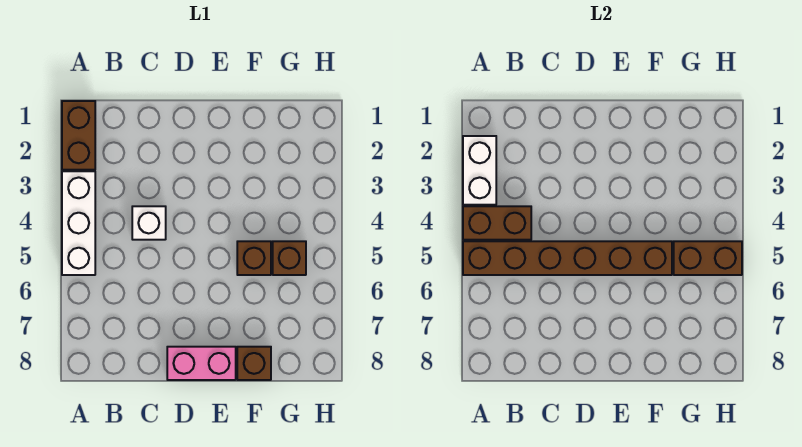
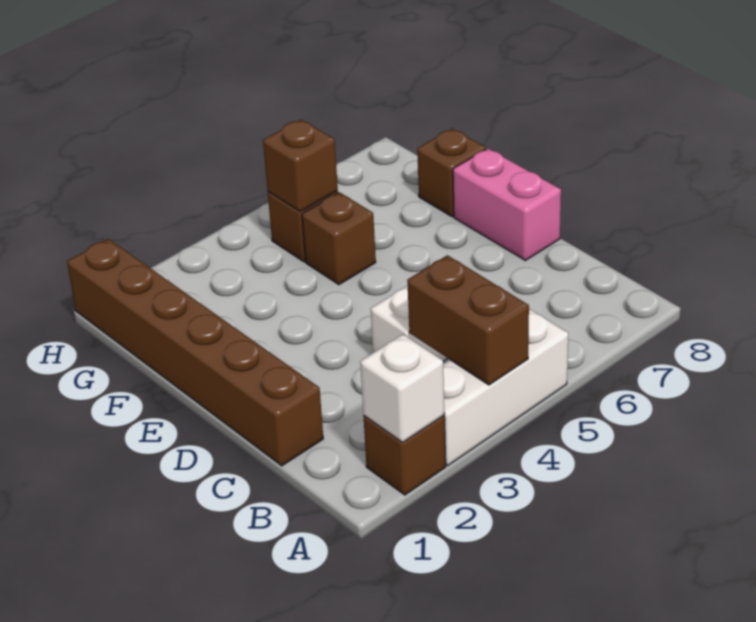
brown brick A1:A2 level 1 -> brown brick A2 level 1
white brick A2:A3 level 2 -> white brick A2 level 2
brown brick A5:F5 level 2 -> brown brick C1:H1 level 1
brown brick G5:H5 level 2 -> brown brick G5 level 2

